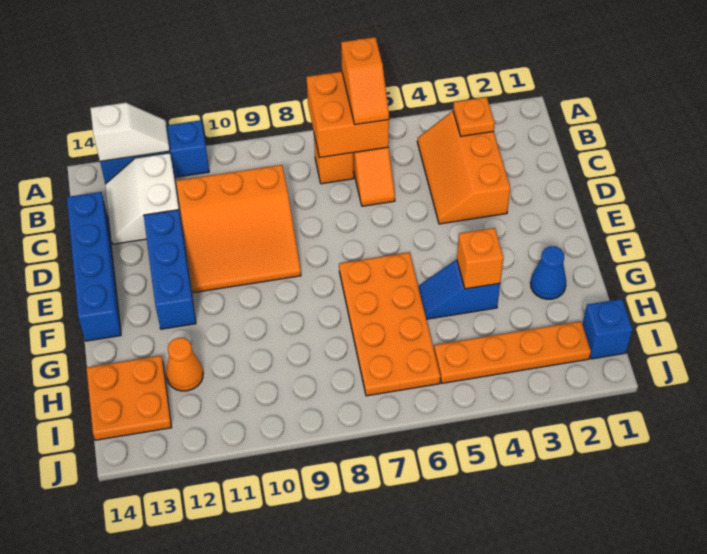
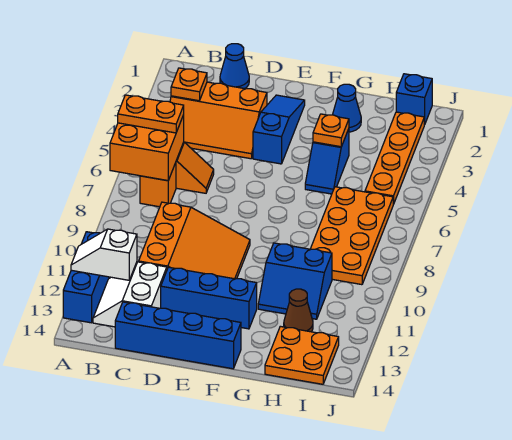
orange slope A6:B6 level 3 top A -> orange plate A6:B6 level 3
white slope A12:A13 level 2 top 13 -> white slope A12:B12 level 2 top B
white slope B12:C13 level 1 top 12 -> white slope B12:C13 level 1 top C
none -> blue cone C1 level 1
none -> blue slope E2:E4 level 1 top 4
orange plate F6:I7 level 1 -> orange plate H6:I9 level 1
orange brick G4 level 2 -> orange plate G4 level 2
none -> blue slope G10:H11 level 1 top 10
orange cone H12 level 1 -> brown cone H12 level 1

